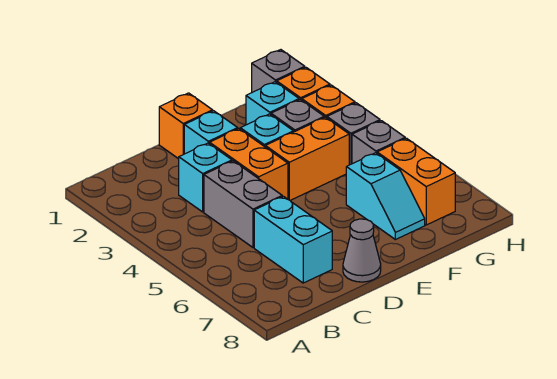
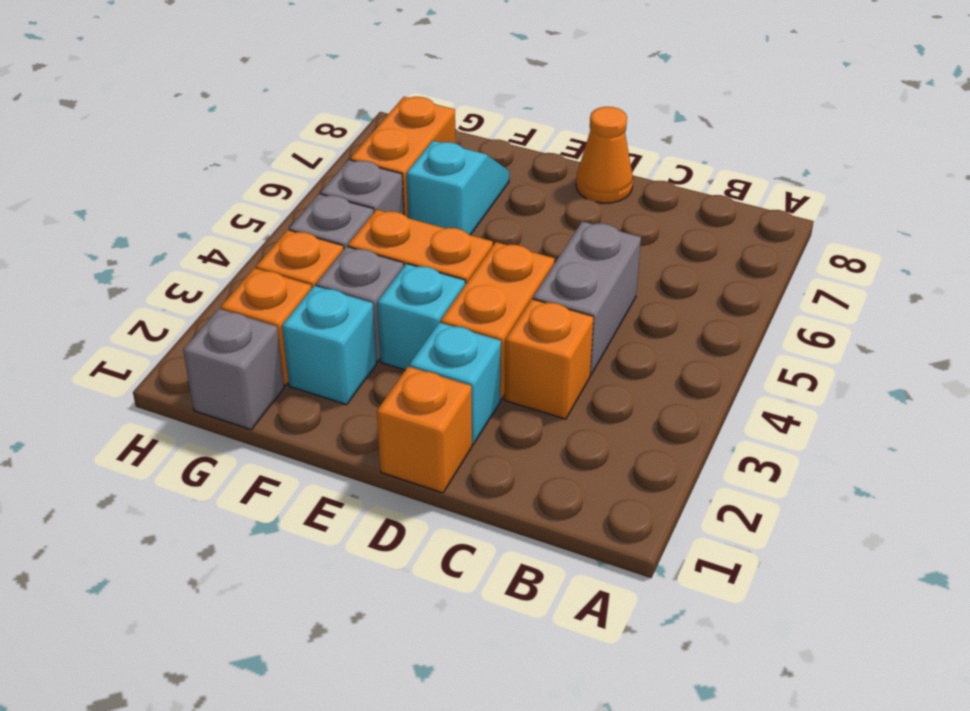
cyan brick C3 level 1 -> orange brick C3 level 1
cyan brick C6:C7 level 1 -> none
grey cone D8 level 1 -> orange cone D8 level 1

